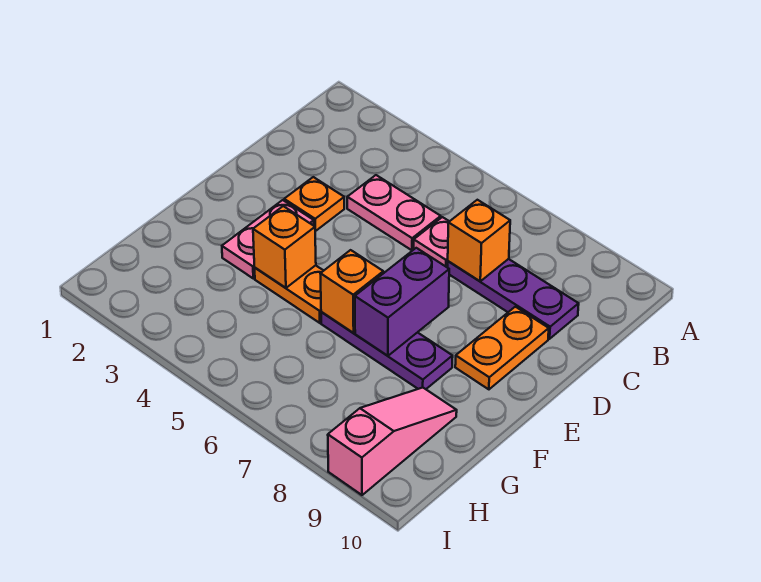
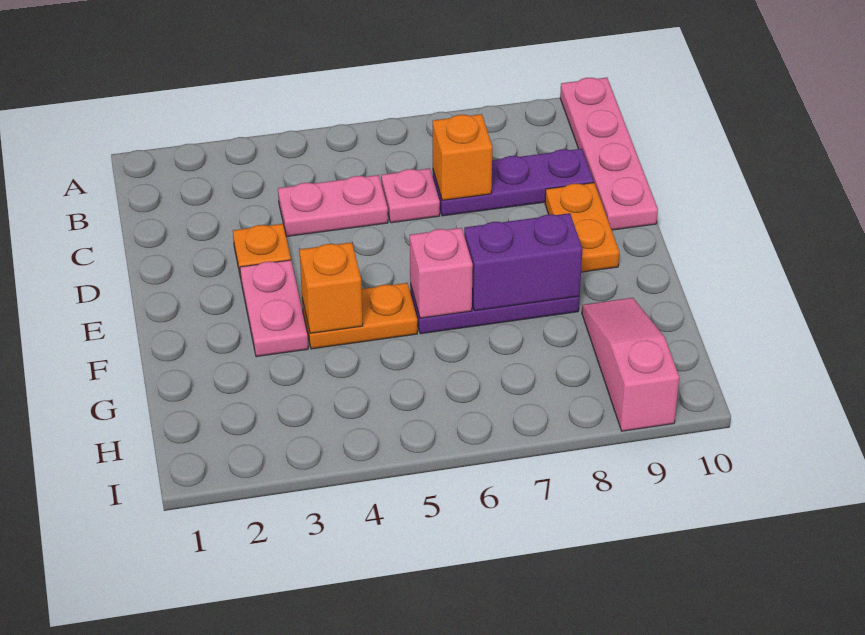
none -> pink plate A10:D10 level 1
purple brick E7:F7 level 2 -> purple brick F7:F8 level 2
orange brick F6 level 2 -> pink brick F6 level 2

